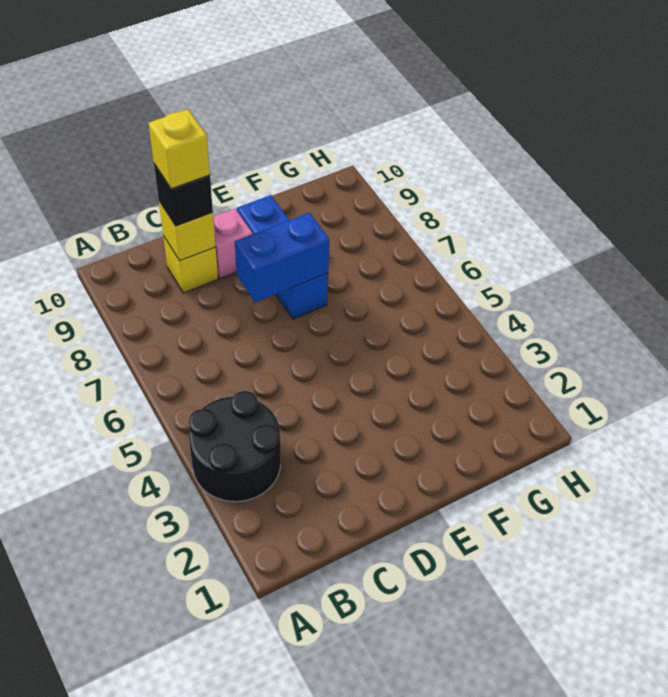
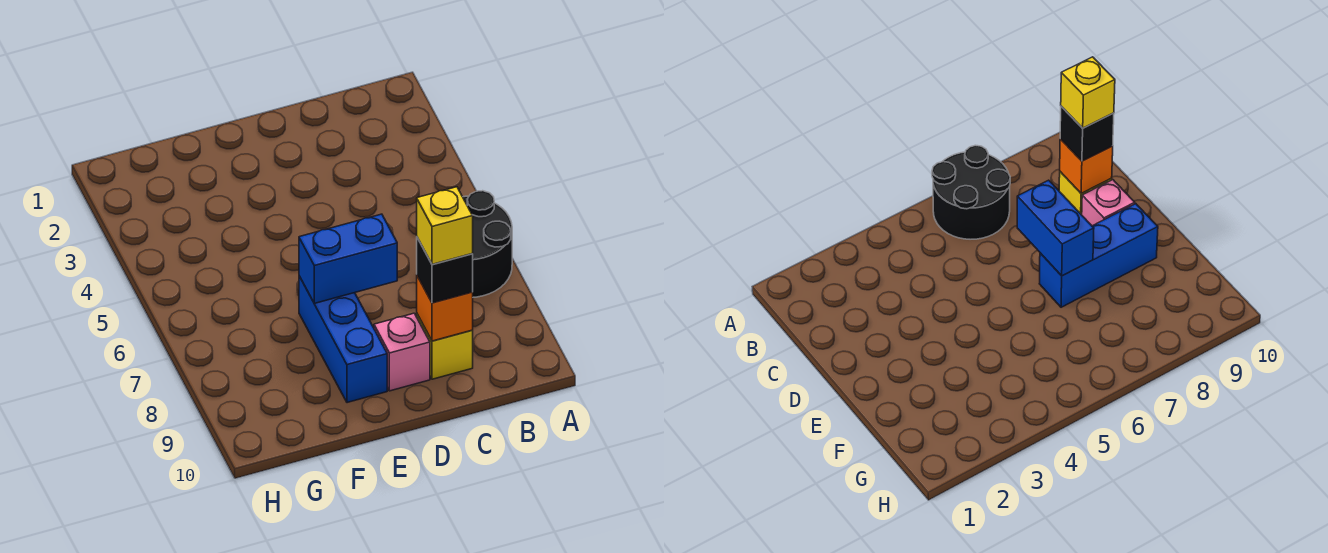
black round brick A3:B4 level 1 -> black round brick A6:B7 level 1
yellow brick C9 level 2 -> orange brick C9 level 2

